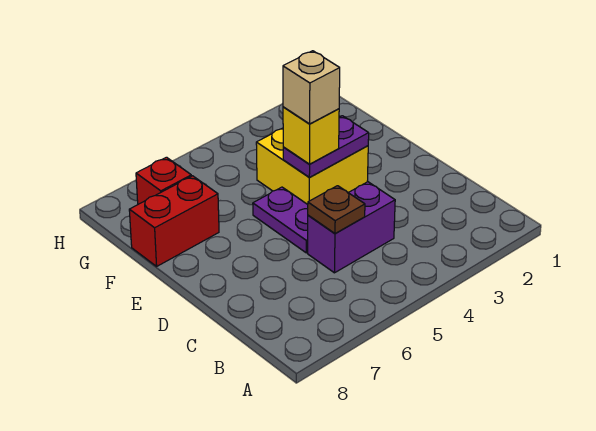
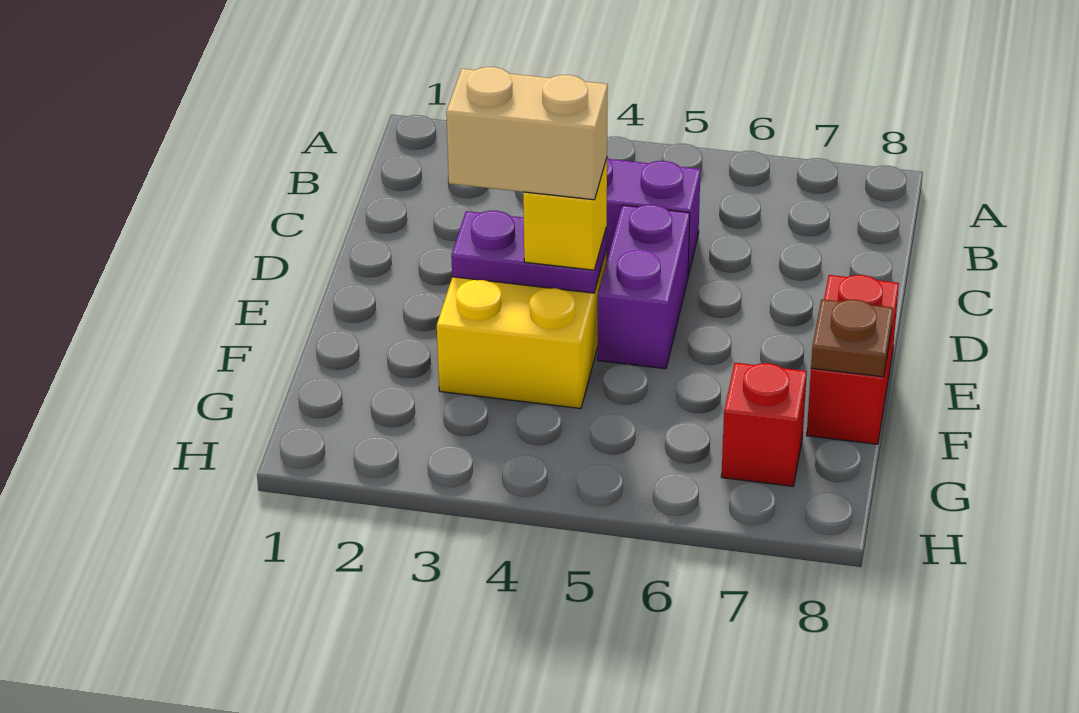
brown plate C5 level 2 -> brown plate F8 level 2
purple plate D5:E5 level 1 -> purple brick D5:E5 level 1
tan brick E4 level 4 -> tan brick E3:E4 level 4
red brick F7:F8 level 1 -> red brick E8:F8 level 1

